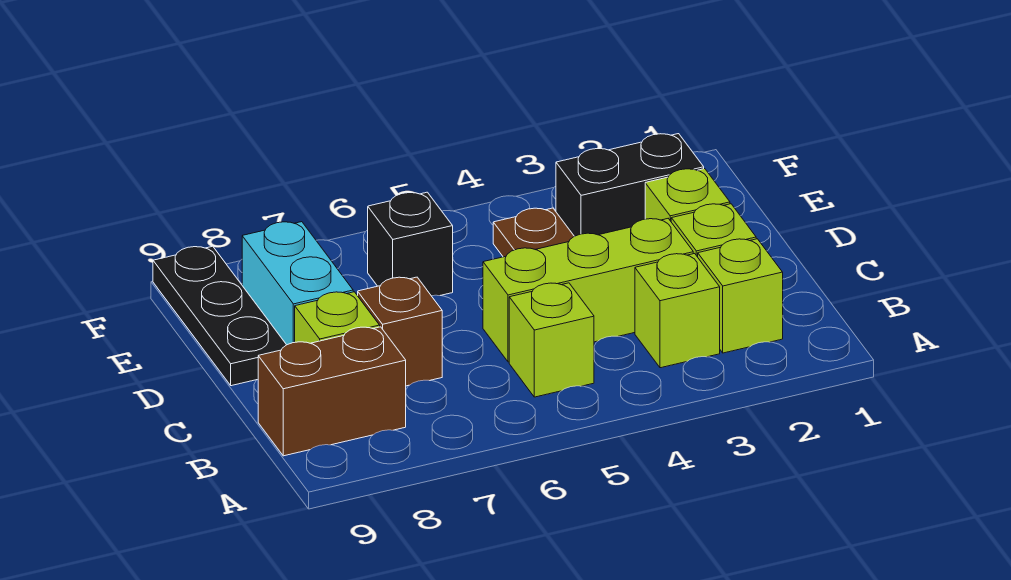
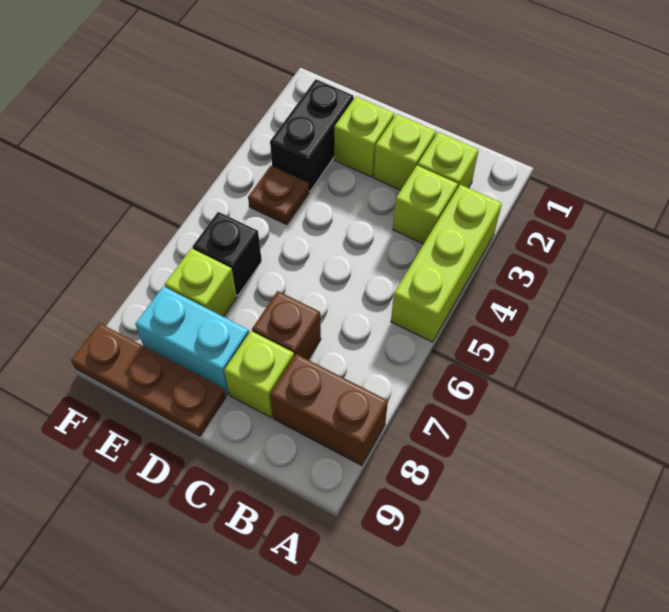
lime brick B5 level 1 -> lime brick E7 level 1
brown brick B8:B9 level 1 -> brown brick A8:B8 level 1
lime brick C3:C5 level 1 -> lime brick A3:A5 level 1
black plate D9:F9 level 1 -> brown plate D9:F9 level 1

